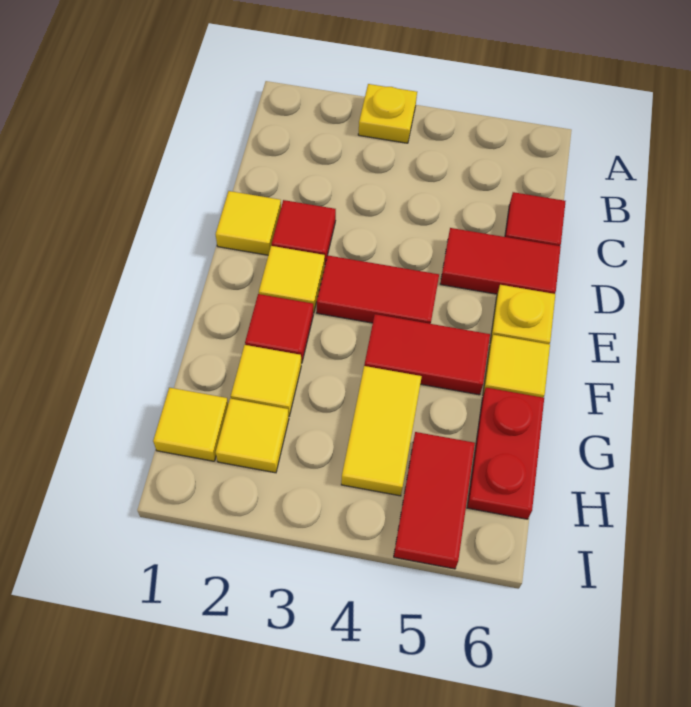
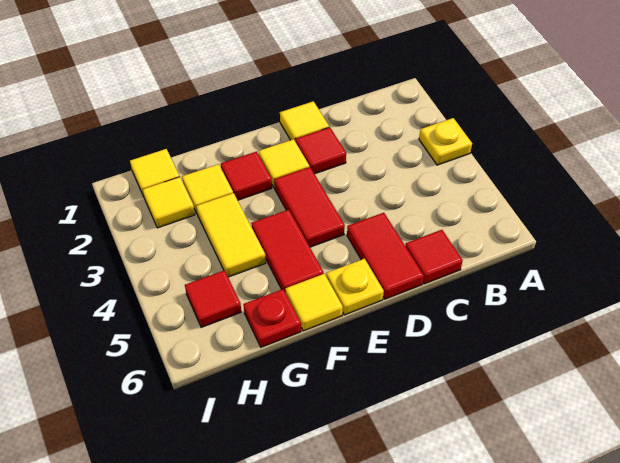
yellow tile G4:H4 level 1 -> yellow tile G3:G4 level 1
red plate G6:H6 level 1 -> red plate G6 level 1
red tile H5:I5 level 1 -> red tile H5 level 1

